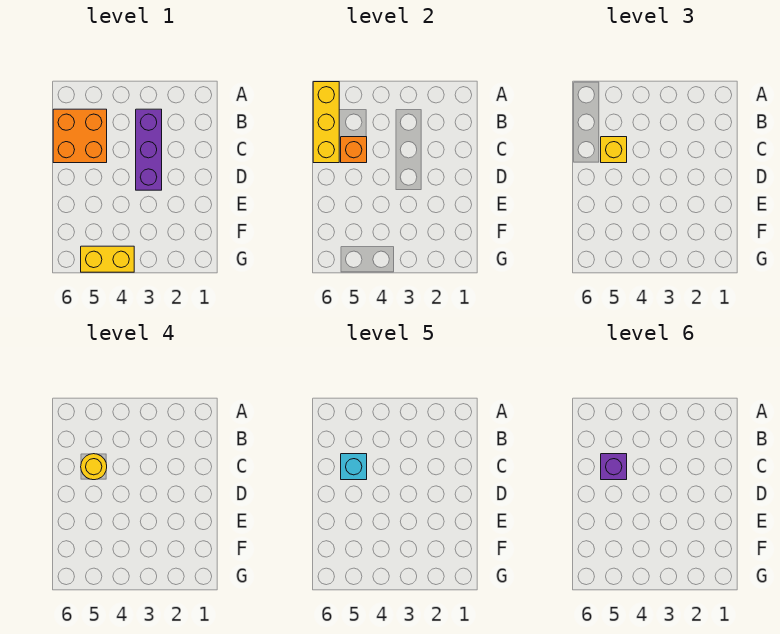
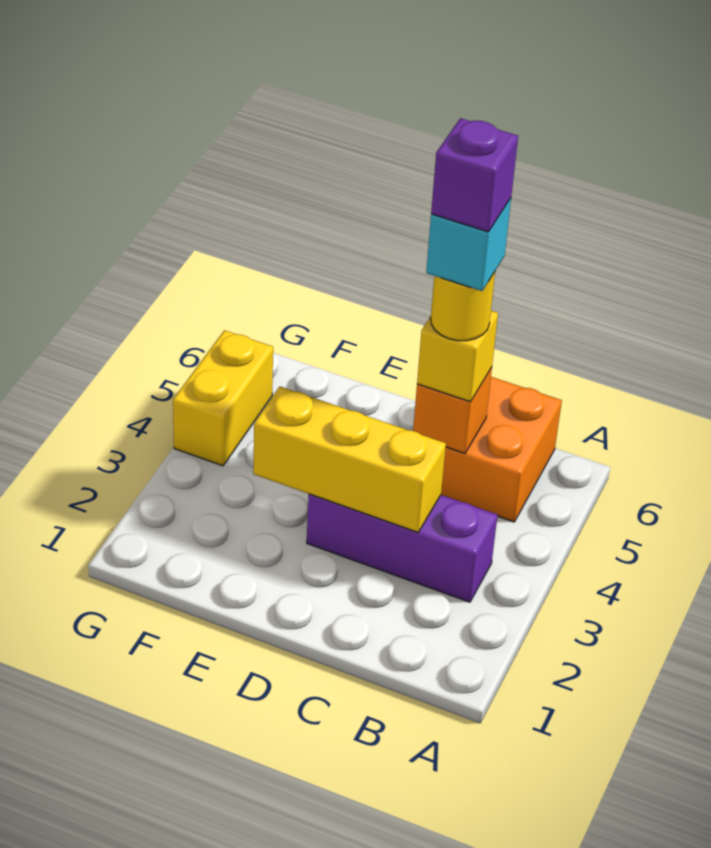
yellow brick A6:C6 level 2 -> yellow brick C3:E3 level 2

